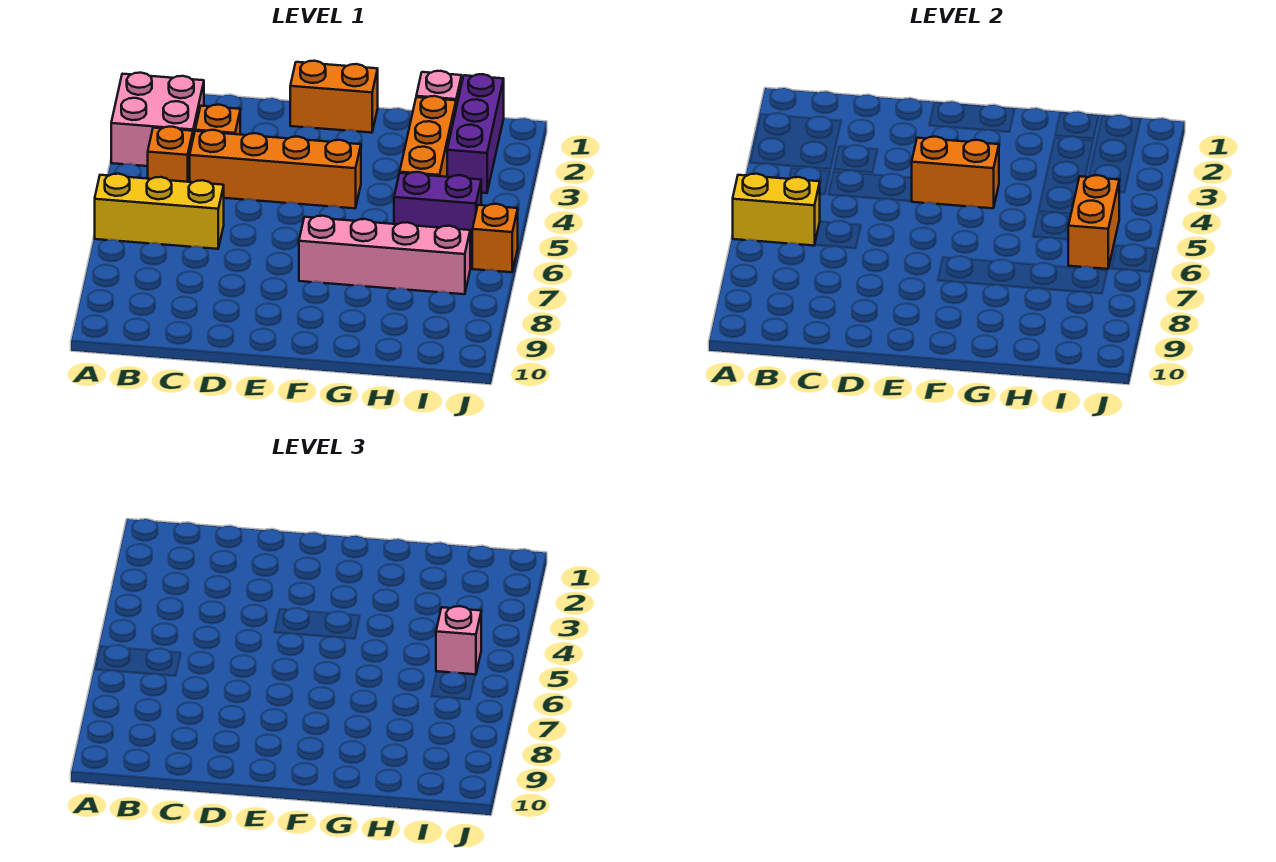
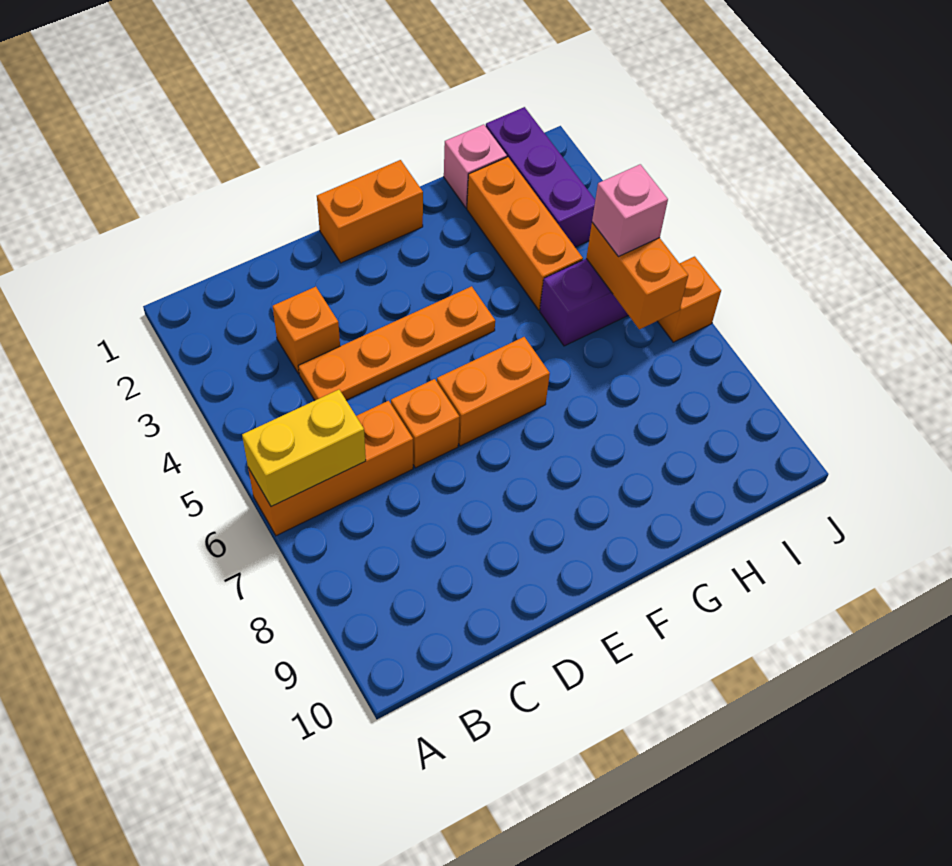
pink brick A2:B3 level 1 -> none
yellow brick A6:C6 level 1 -> orange brick A6:C6 level 1
orange brick B4 level 1 -> orange brick D6 level 1
orange brick C4:F4 level 1 -> orange plate C4:F4 level 1
orange brick E4:F4 level 2 -> orange brick E6:F6 level 1
pink brick F7:I7 level 1 -> none

